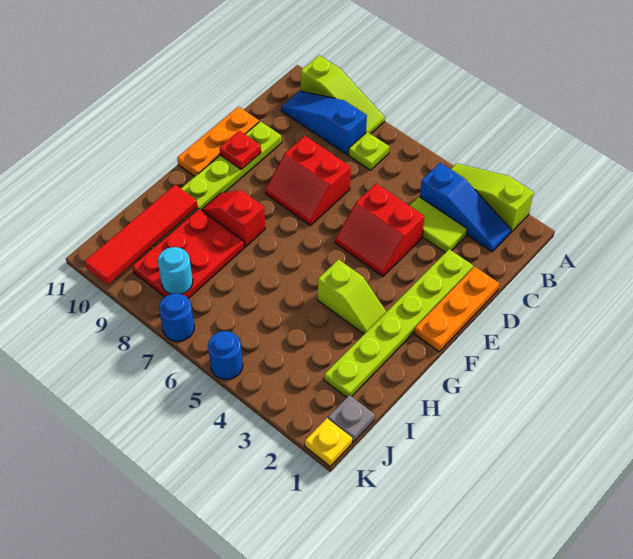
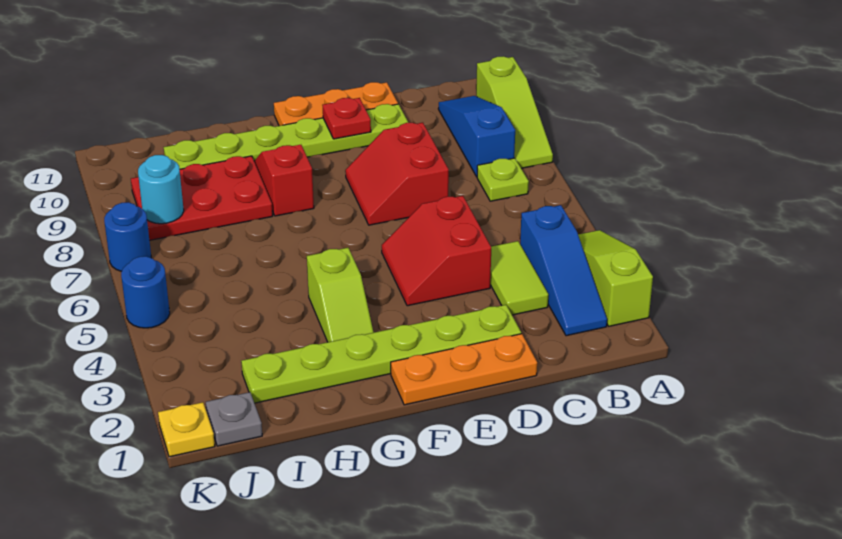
red tile H10:K10 level 2 -> none

